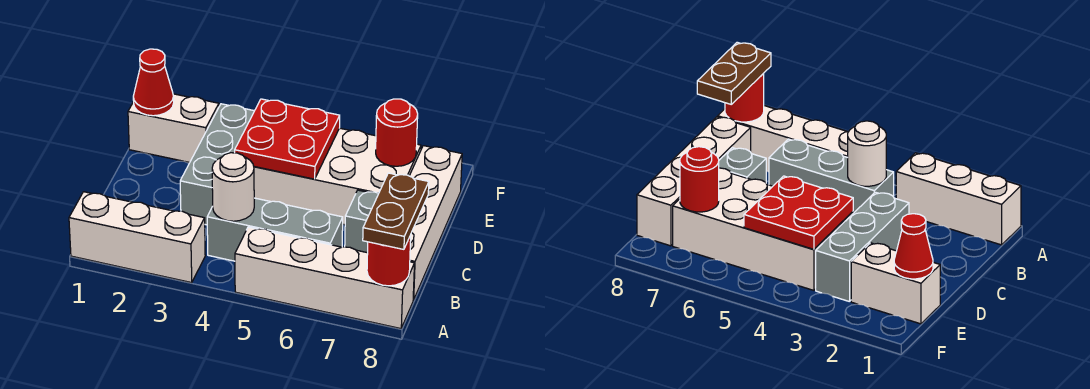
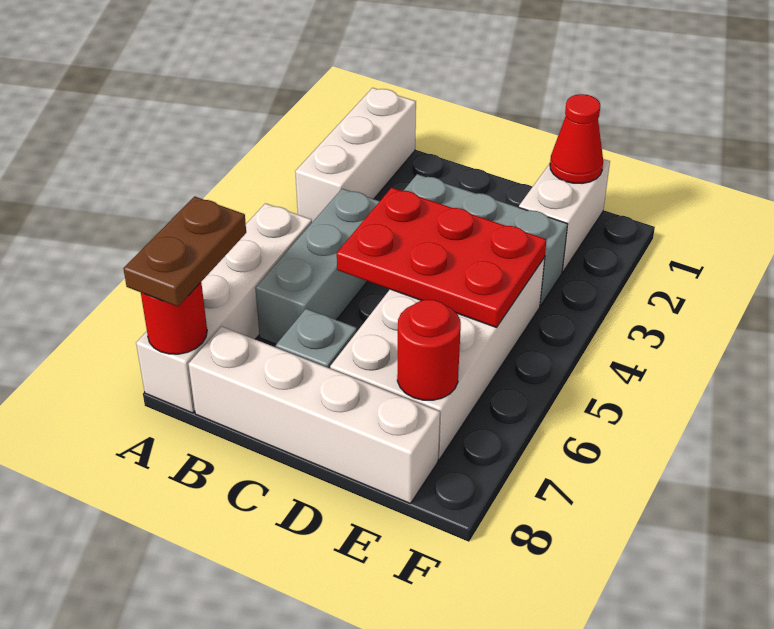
brown plate A8:B8 level 3 -> brown plate A7:A8 level 3
white round brick B4 level 2 -> none
red plate D4:E5 level 2 -> red plate C4:E5 level 2

